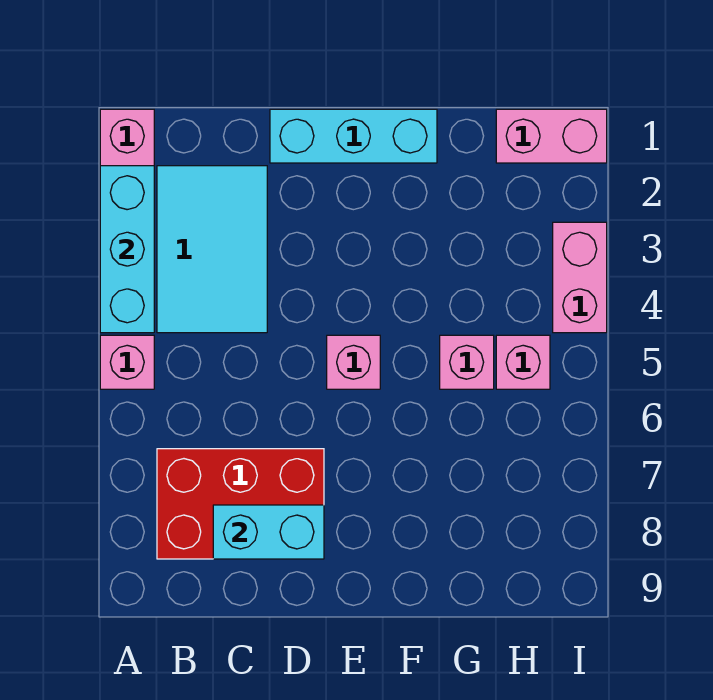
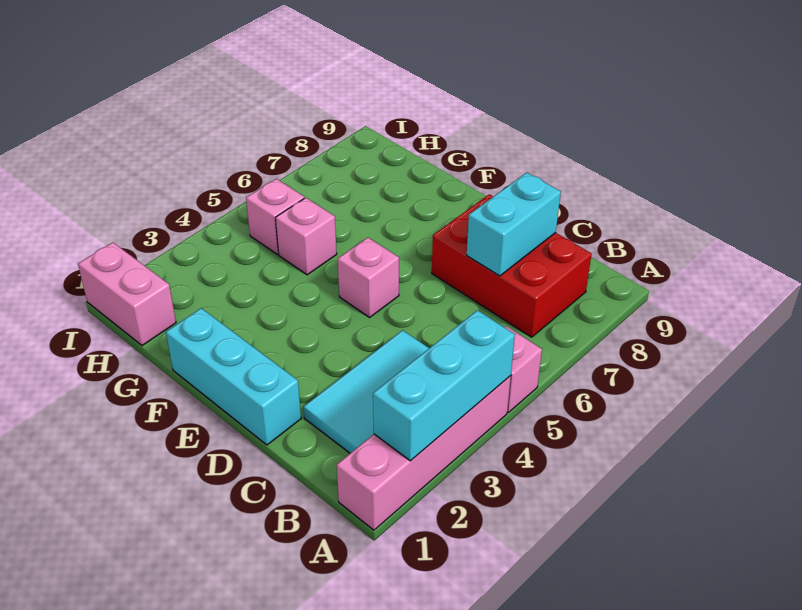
cyan brick C8:D8 level 2 -> cyan brick C7:C8 level 2
pink brick I3:I4 level 1 -> none

